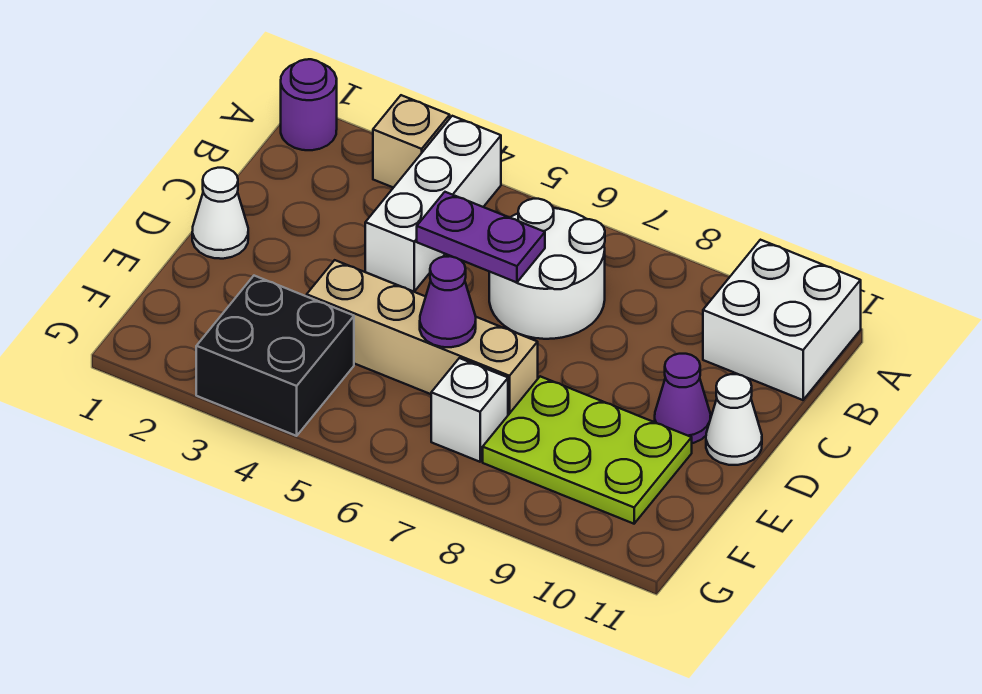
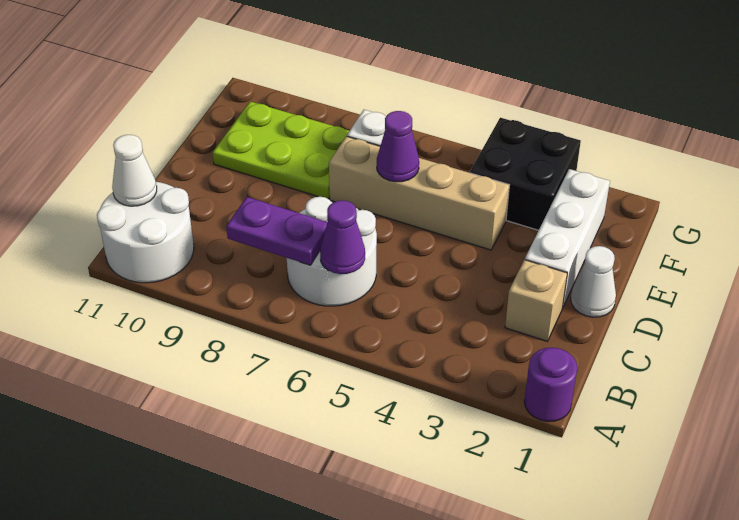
tan brick A3 level 1 -> tan brick C2 level 1
white brick A4:C4 level 1 -> white brick D2:F2 level 1
white brick A10:B11 level 1 -> white round brick A10:B11 level 1
purple plate C5:C6 level 2 -> purple plate B7:B8 level 2
purple cone D10 level 1 -> purple cone B6 level 2
white cone D11 level 1 -> white cone B11 level 2

